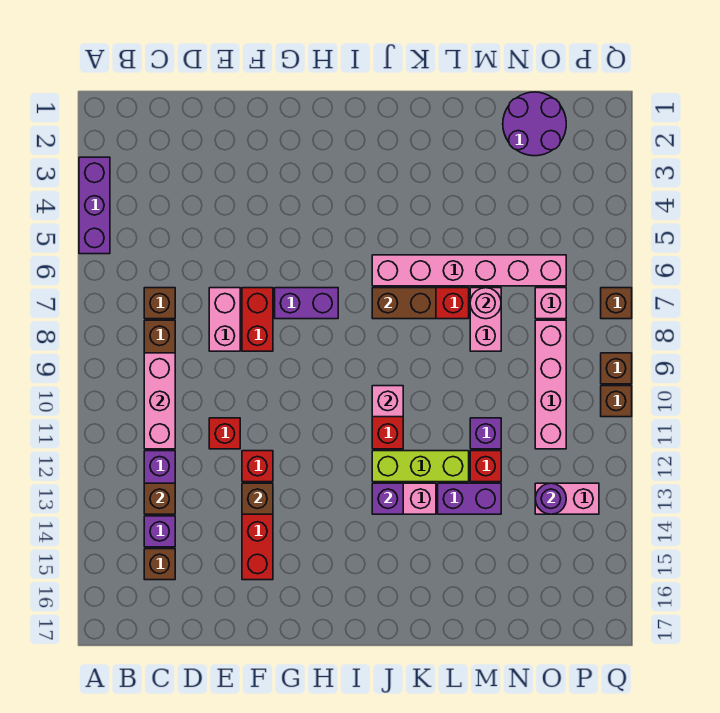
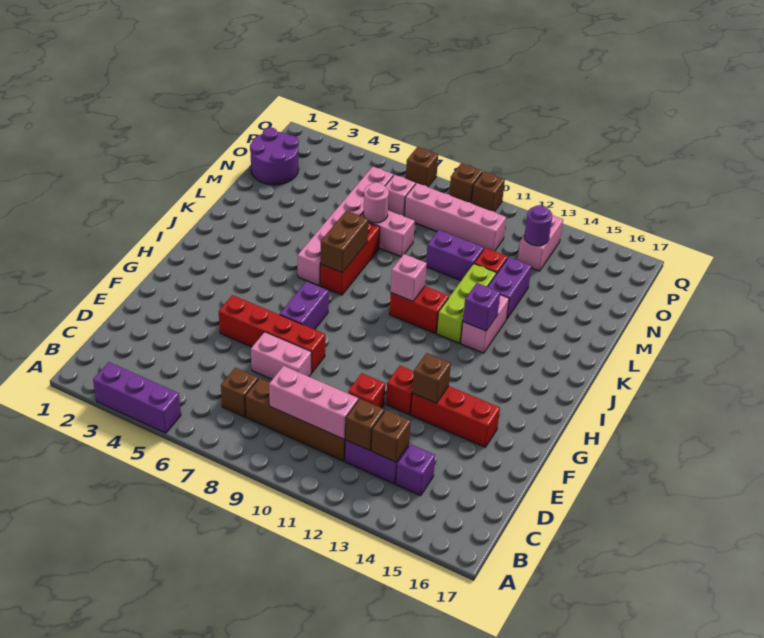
brown brick C15 level 1 -> brown brick C12 level 2
red brick F7:F8 level 1 -> red brick F5:F8 level 1
purple brick M11 level 1 -> purple brick M10:M11 level 1

